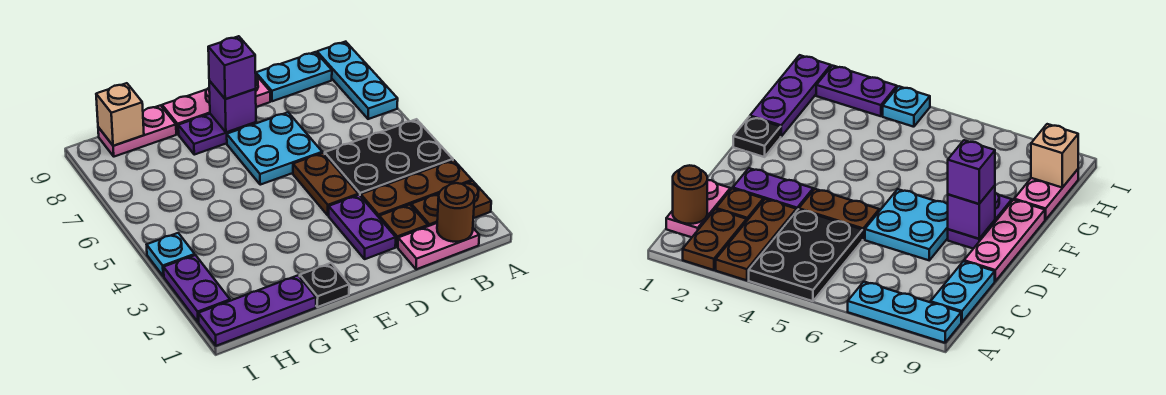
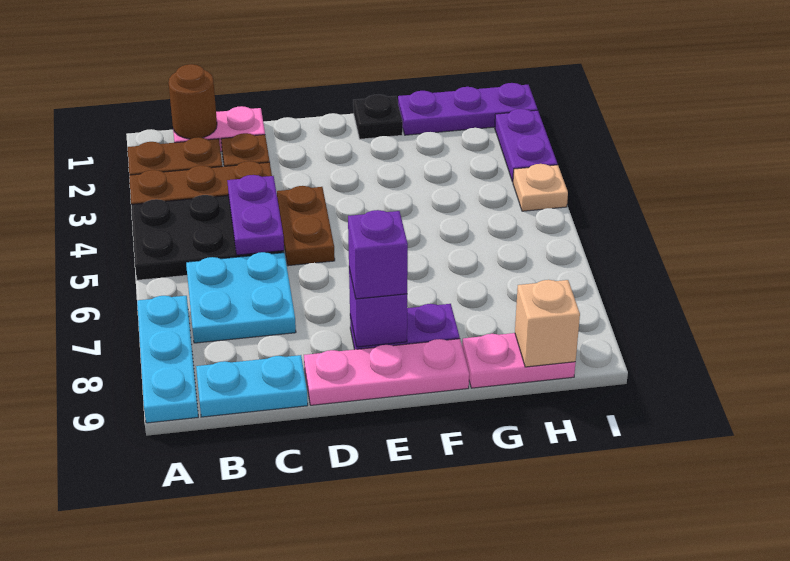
purple plate D2:D3 level 1 -> purple plate C4:C5 level 2
cyan plate D6:E7 level 1 -> cyan plate B6:C7 level 1
cyan plate I4 level 1 -> tan plate I4 level 1

